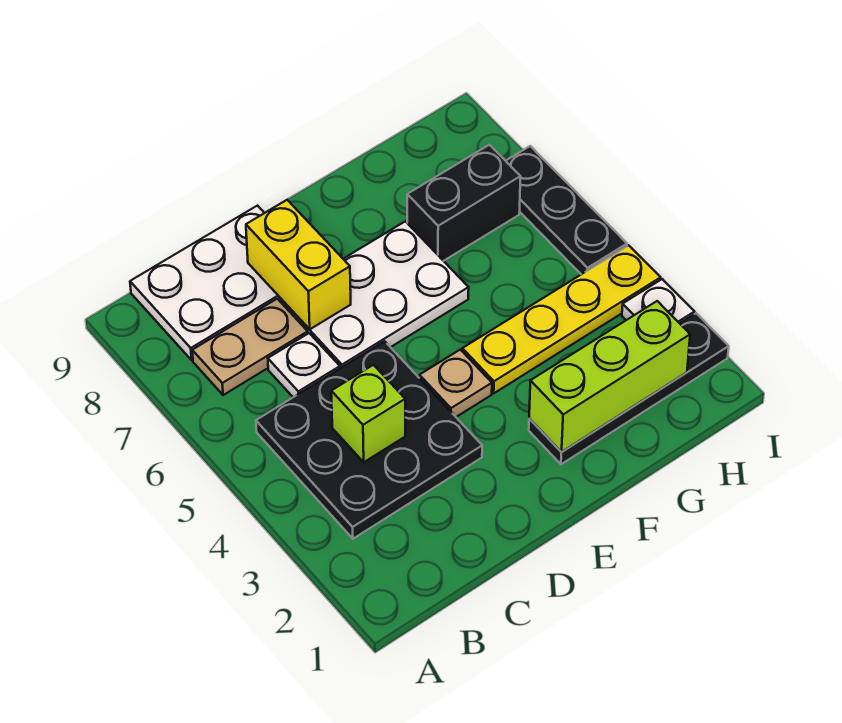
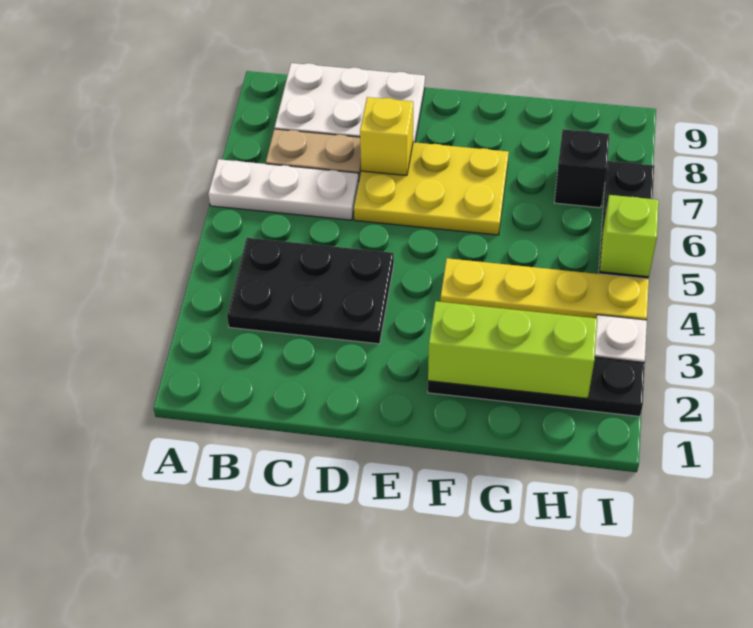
black plate B3:D5 level 1 -> black plate B3:D4 level 1
lime brick C4 level 2 -> lime brick I5 level 2
white plate C6 level 1 -> white plate A6:C6 level 1
white plate D6:F7 level 1 -> yellow plate D6:F7 level 1
yellow brick D7:D8 level 2 -> yellow brick D7 level 2
tan plate E4 level 1 -> none
black brick G7:H7 level 1 -> black brick H7 level 1

